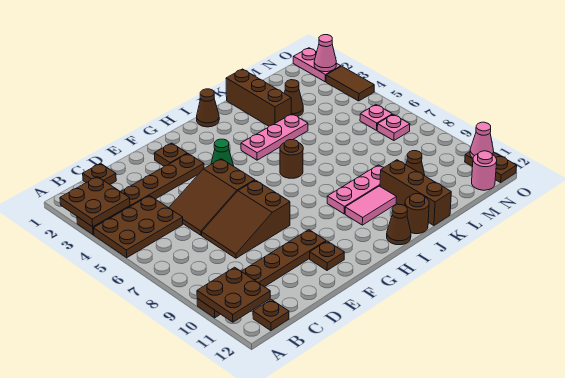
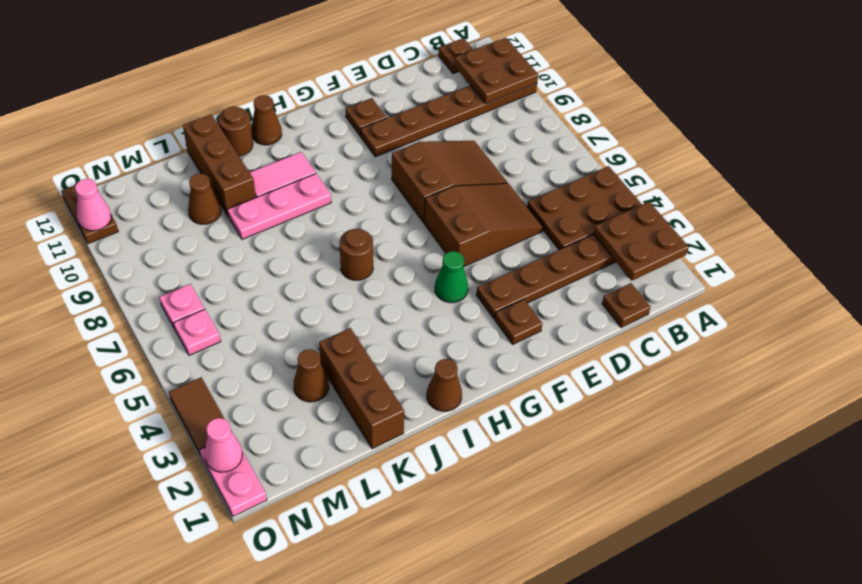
pink plate I4:K4 level 1 -> none
pink round brick N12 level 1 -> none

